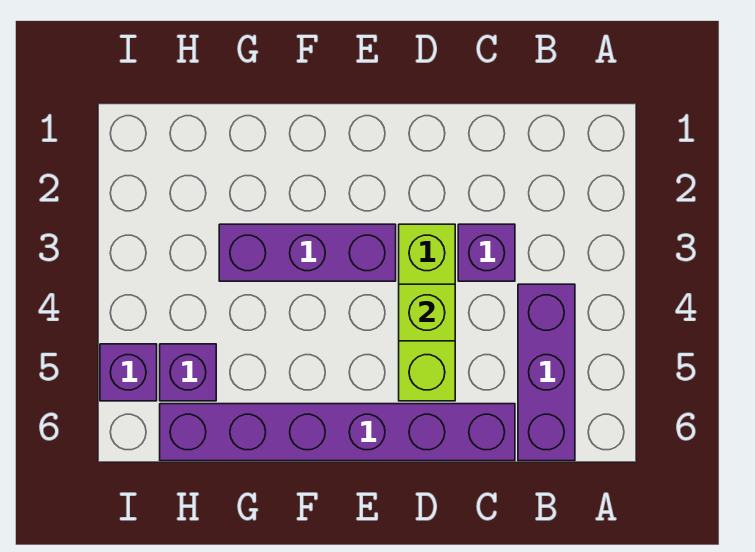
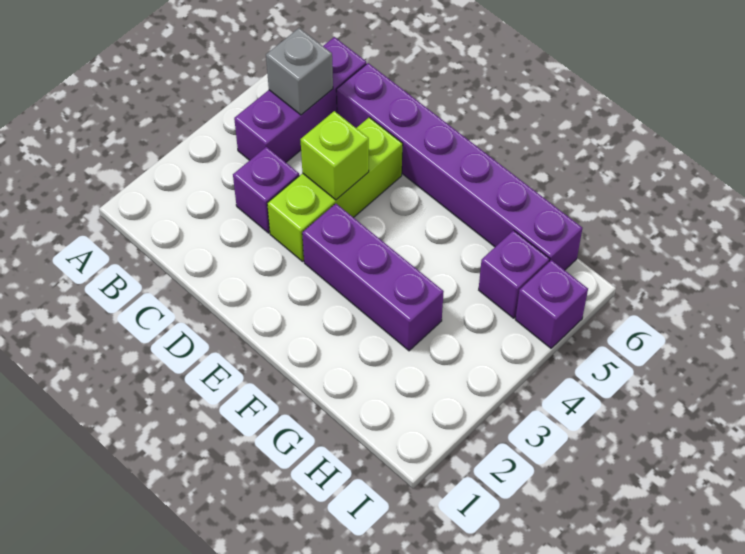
none -> grey brick B5 level 2

